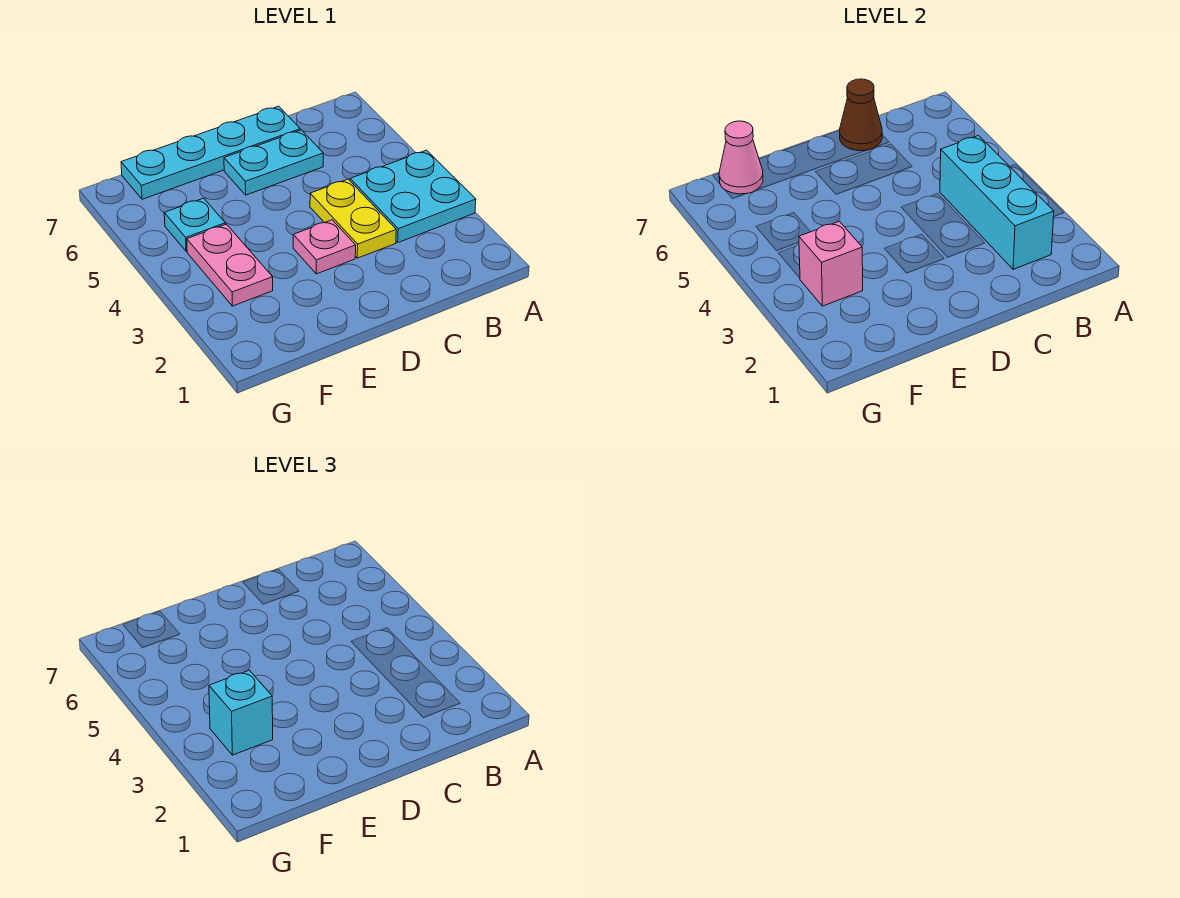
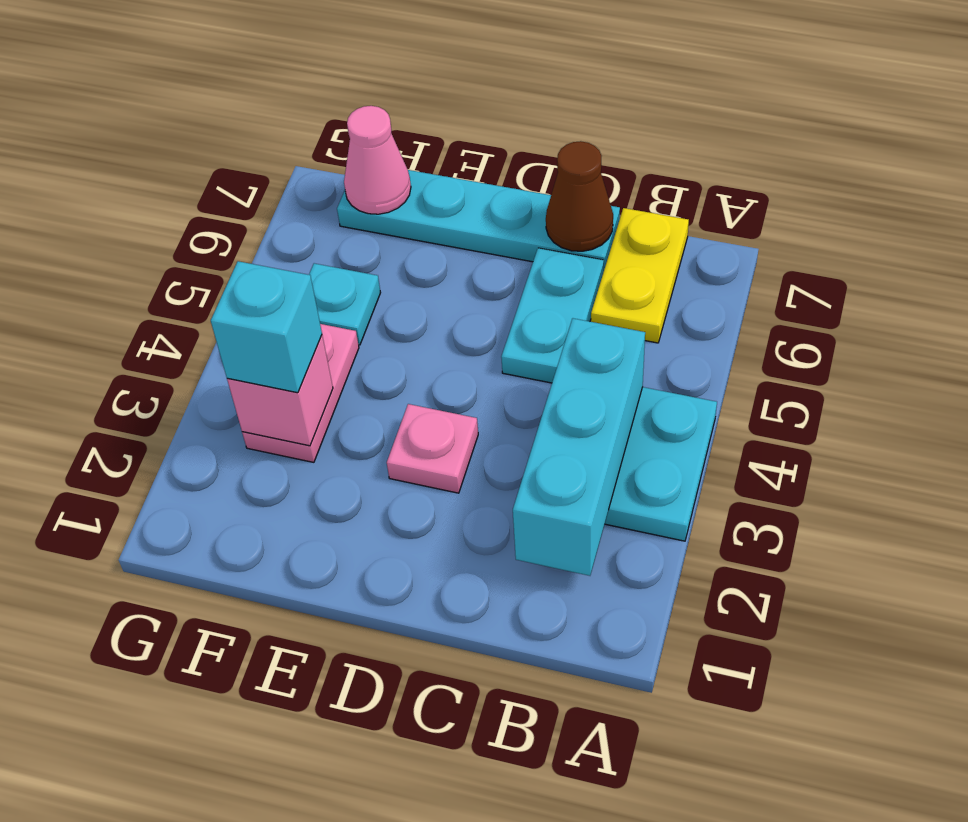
yellow plate C3:C4 level 1 -> yellow plate B6:B7 level 1
cyan plate C6:D6 level 1 -> cyan plate C5:C6 level 1

